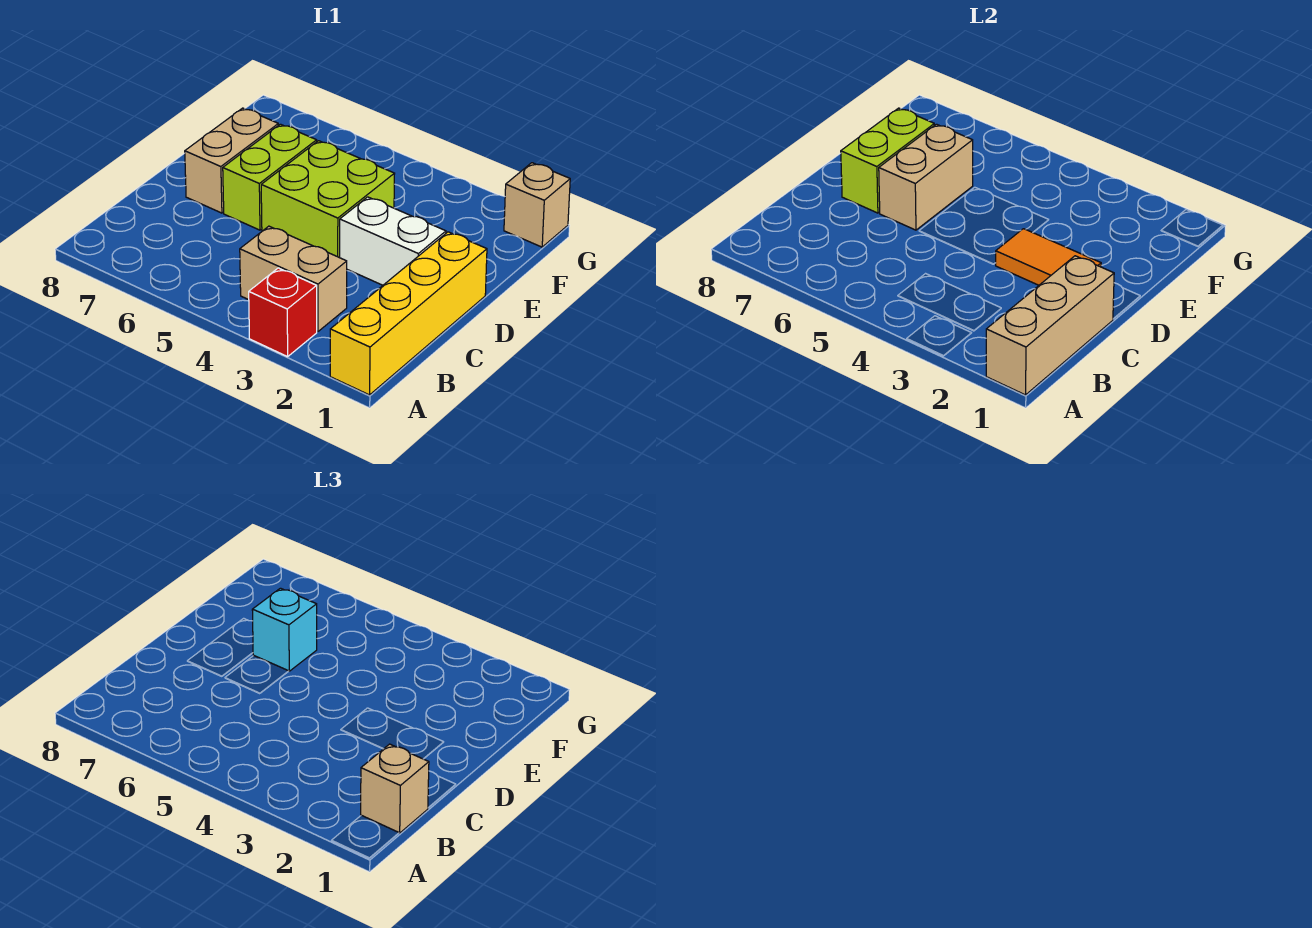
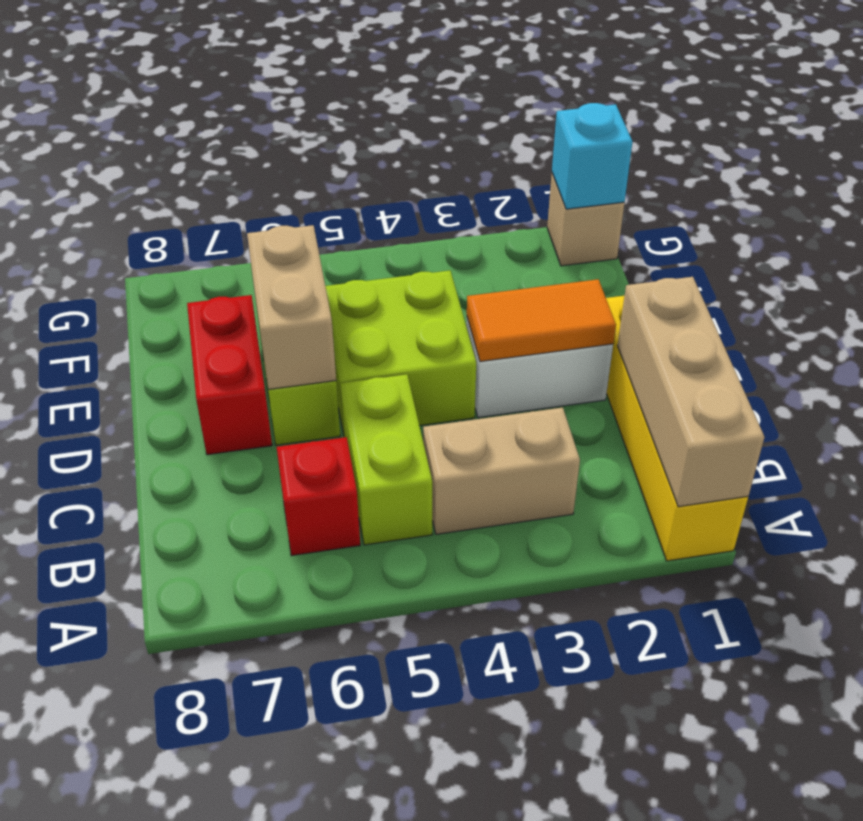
red brick A3 level 1 -> red brick B6 level 1
tan brick B1 level 3 -> none
tan brick D7:E7 level 1 -> red brick D7:E7 level 1
lime brick D7:E7 level 2 -> lime brick B5:C5 level 1
cyan brick E6 level 3 -> cyan brick G1 level 2

